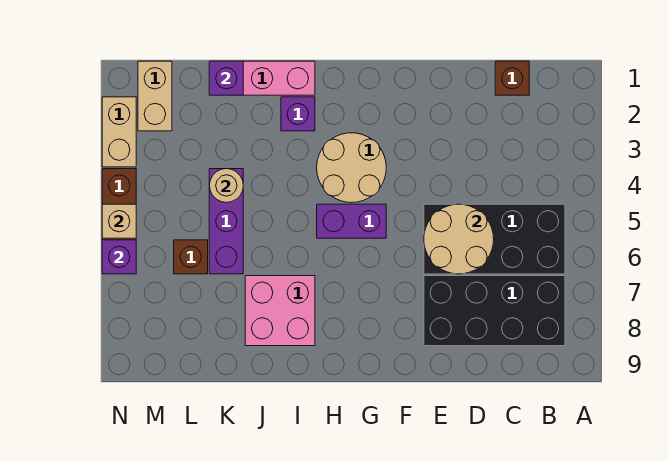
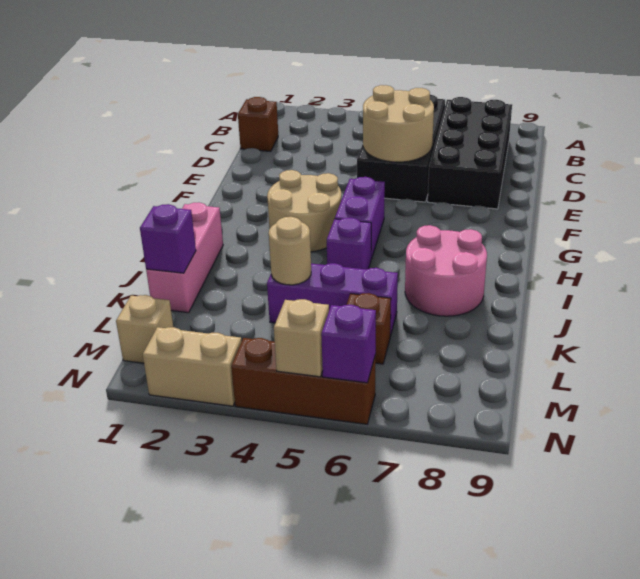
purple brick I2 level 1 -> purple brick I5 level 1
pink brick I7:J8 level 1 -> pink round brick I7:J8 level 1
tan brick M1:M2 level 1 -> tan brick M1 level 1

